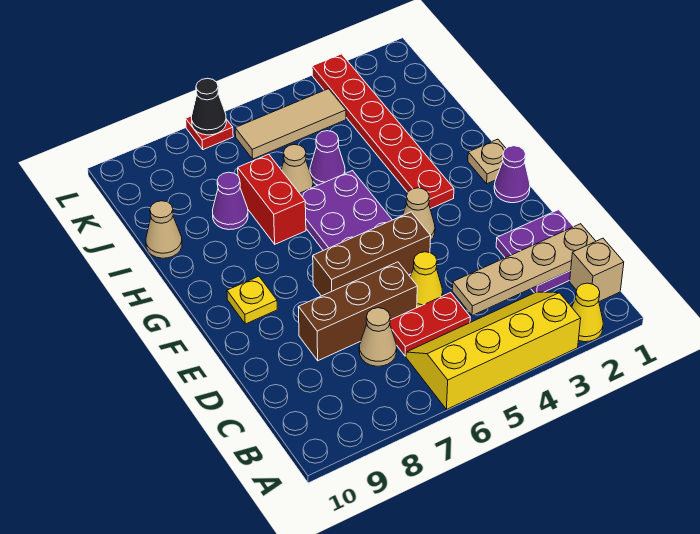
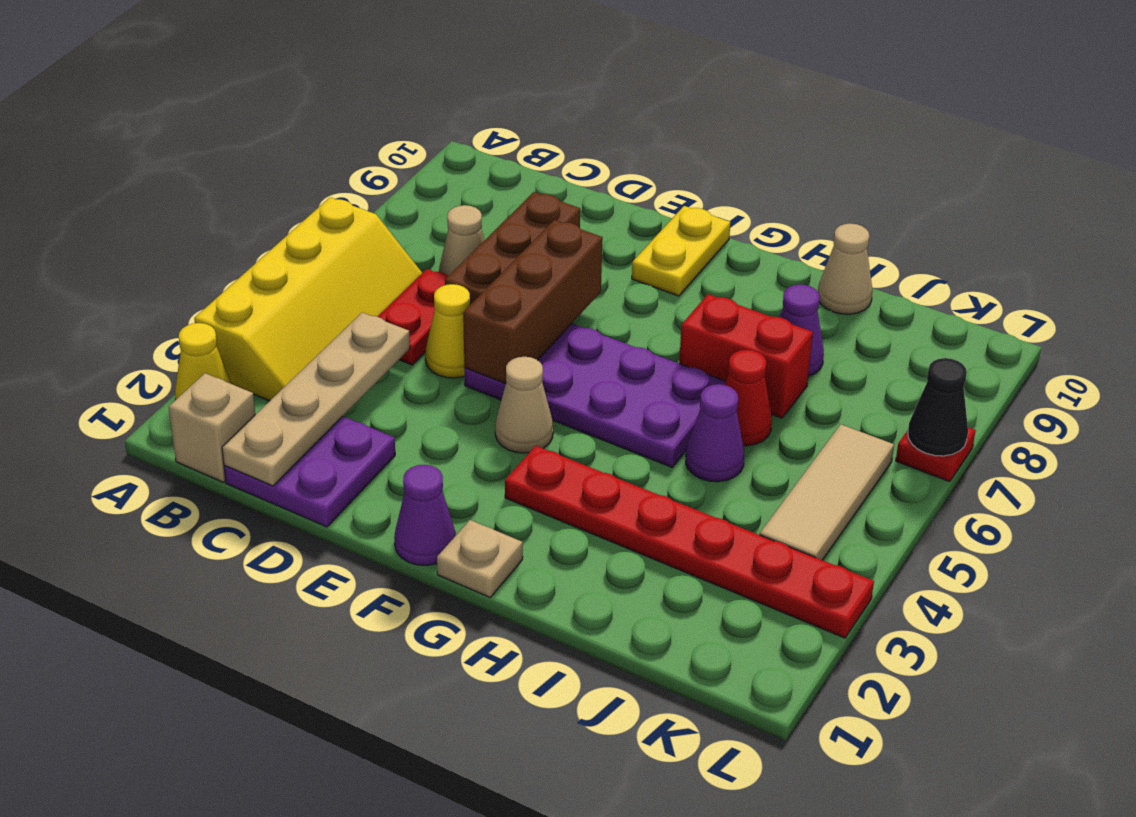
yellow plate F9 level 1 -> yellow plate F9:F10 level 1
tan cone I6 level 1 -> red cone I6 level 1

